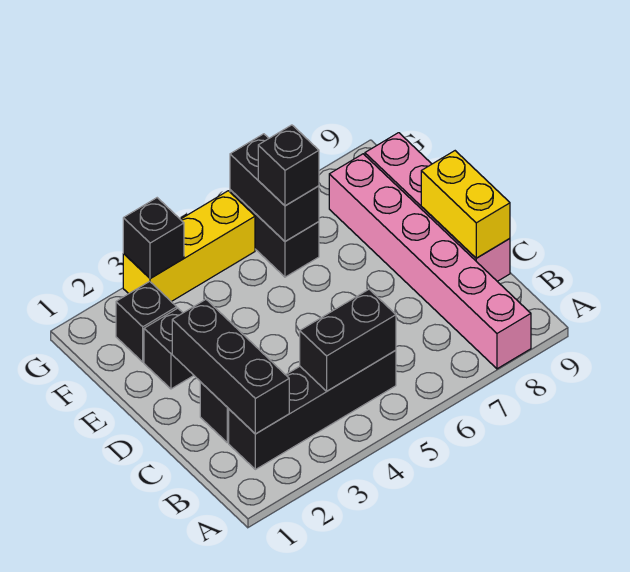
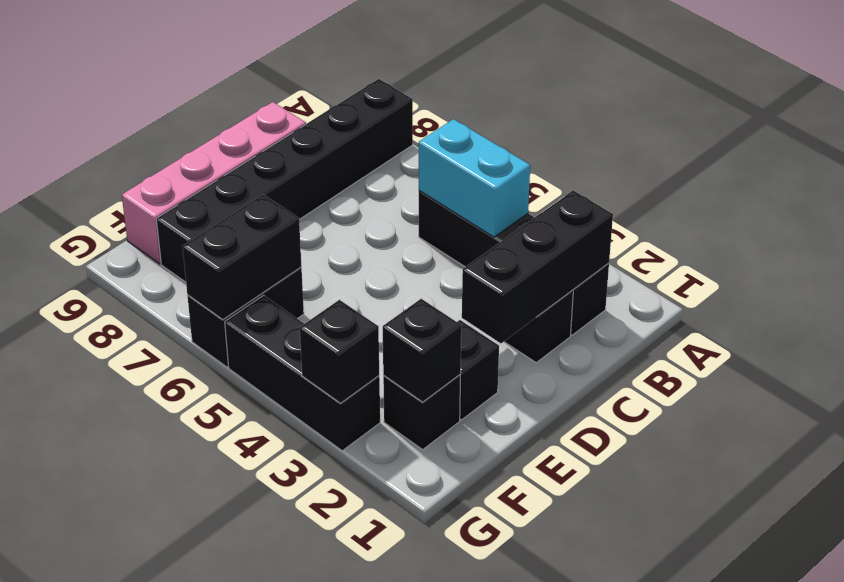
pink brick A8:F8 level 1 -> black brick A8:F8 level 1
black brick B4:B5 level 2 -> cyan brick B4:B5 level 2
yellow brick C9:D9 level 2 -> none
black brick F6 level 3 -> black brick F2 level 2
yellow brick G3:G5 level 1 -> black brick G3:G5 level 1

